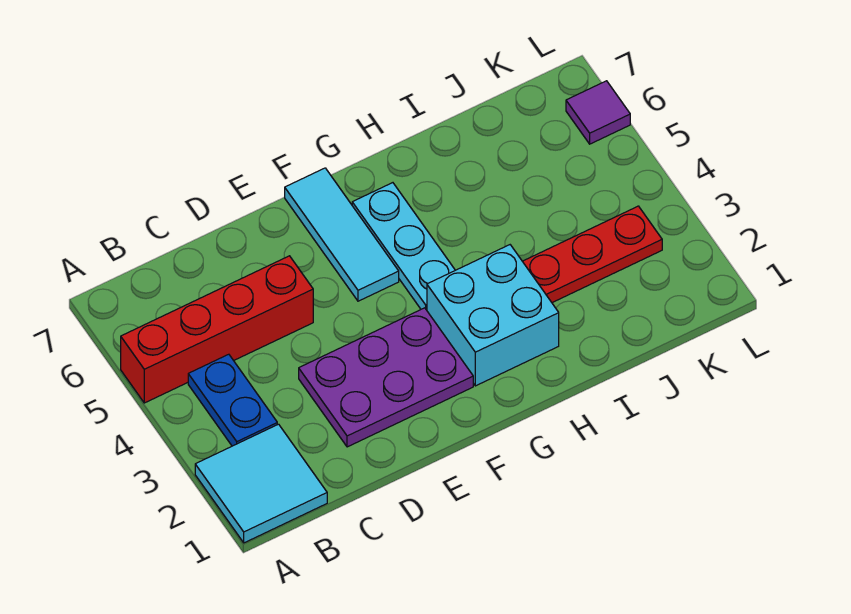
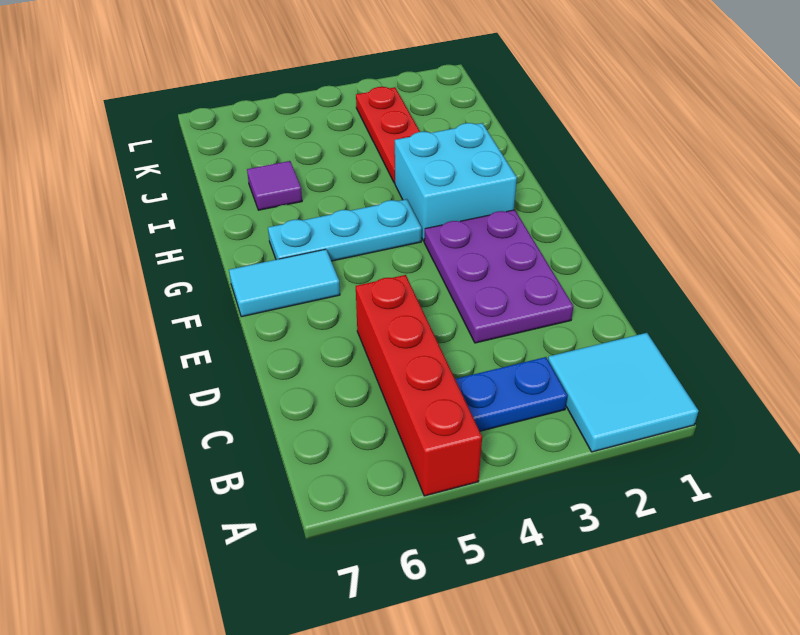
cyan tile F5:F7 level 1 -> cyan tile F6:F7 level 1
purple tile L6 level 1 -> purple tile I6 level 1

